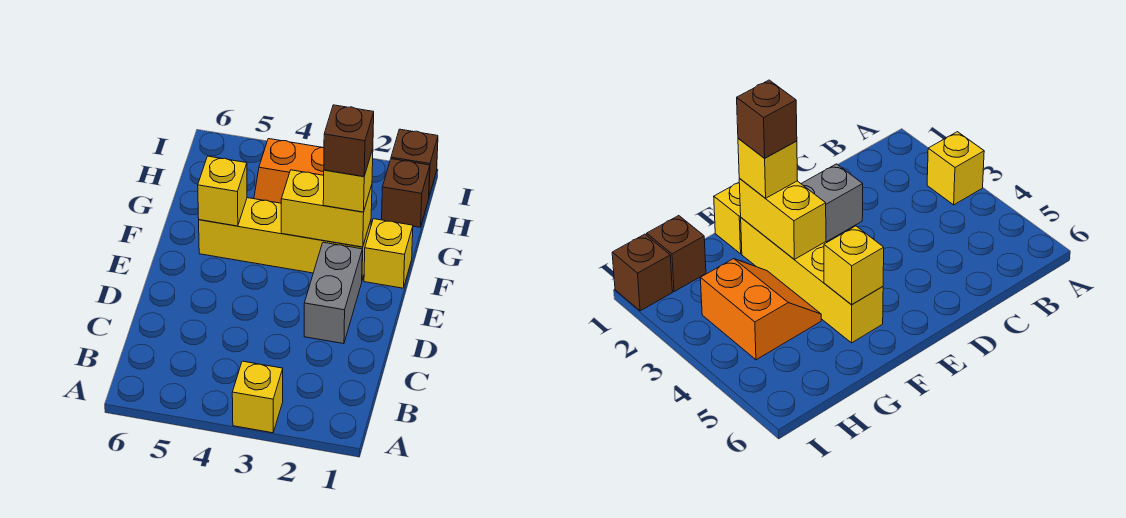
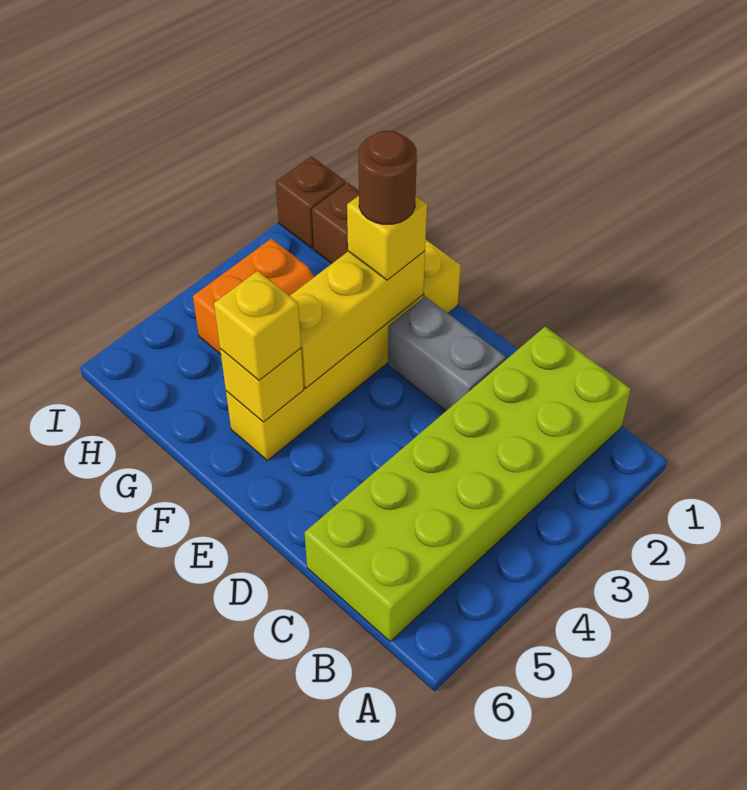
yellow brick A3 level 1 -> yellow brick F5 level 3
none -> lime brick B1:C6 level 1
yellow brick F2:F3 level 2 -> yellow brick F2:F4 level 2
brown brick F2 level 4 -> brown round brick F2 level 4

